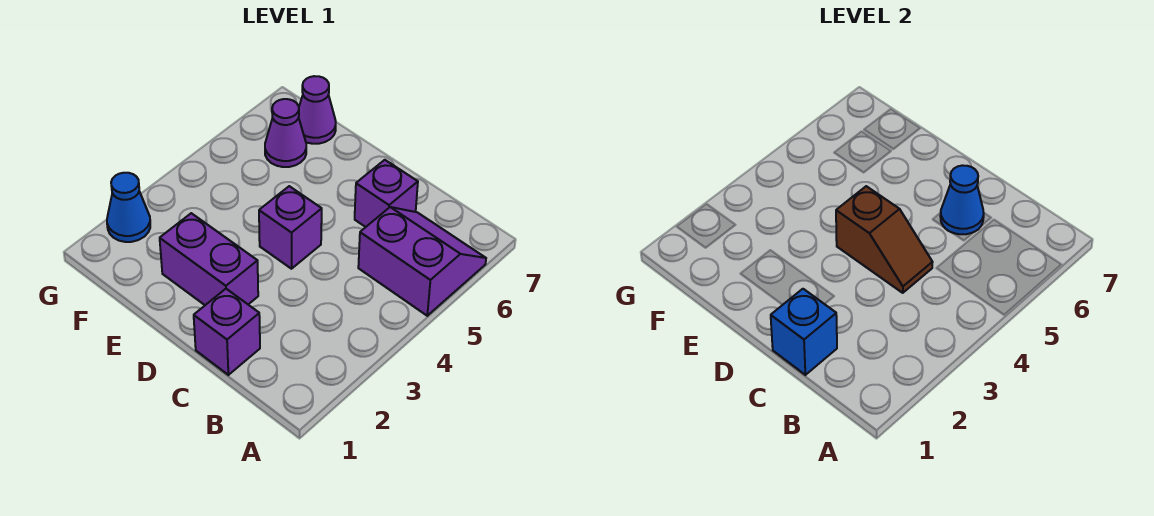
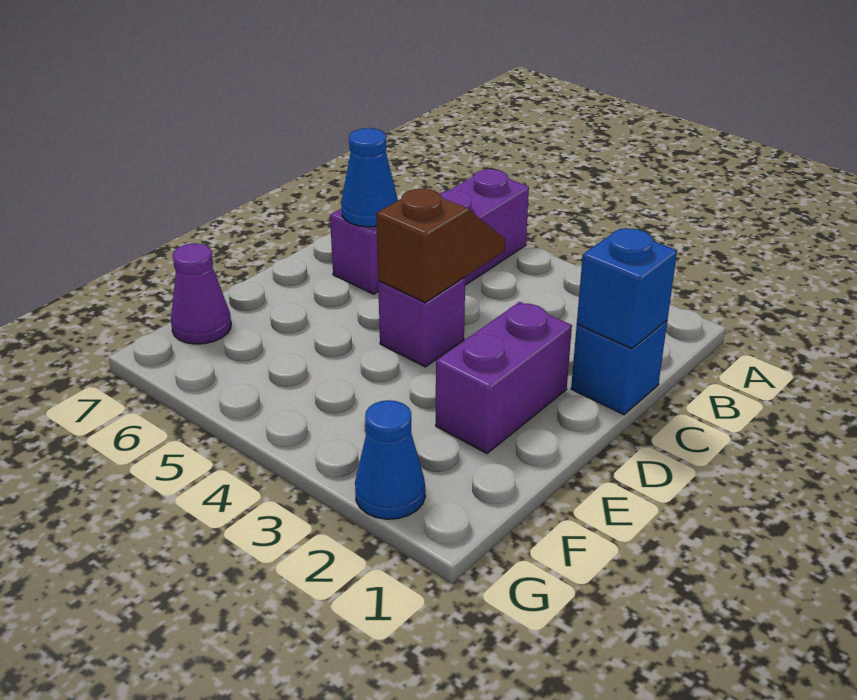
purple brick C1 level 1 -> blue brick C1 level 1
purple cone F6 level 1 -> none

